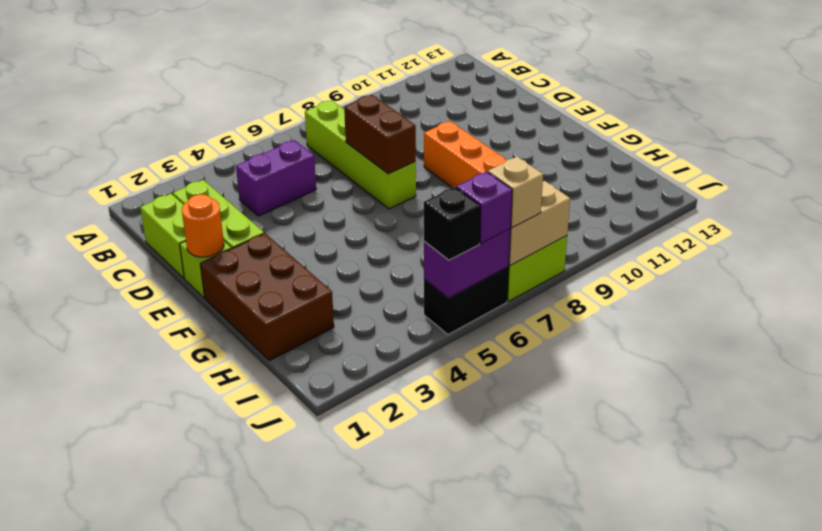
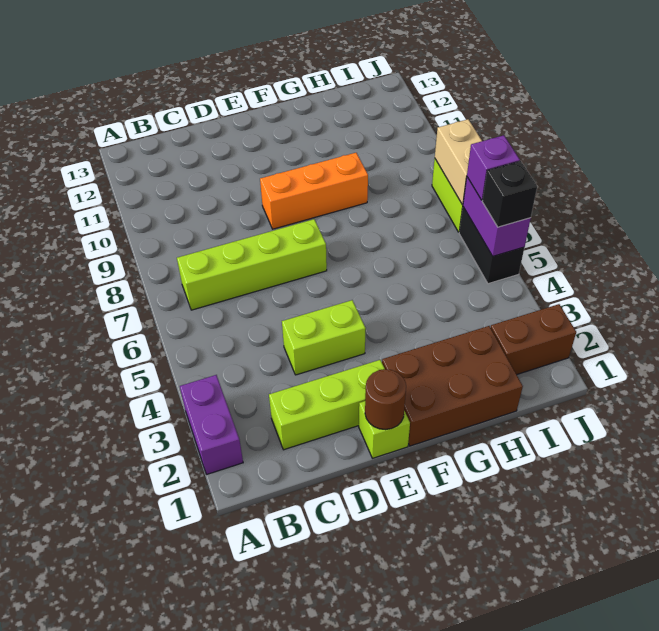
lime brick C1:D1 level 1 -> lime brick D4:E4 level 1
purple brick C4:C5 level 1 -> purple brick A2:A3 level 1
brown brick D7:E7 level 2 -> brown brick I2:J2 level 1
orange round brick E1 level 2 -> brown round brick E1 level 2
tan brick J7 level 3 -> none

